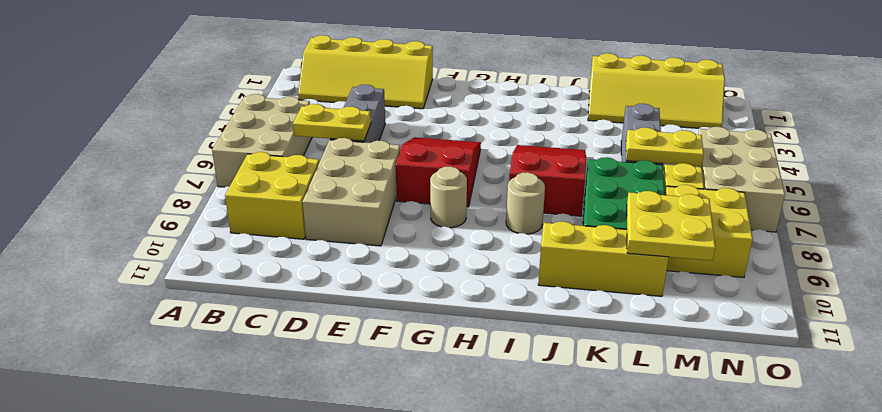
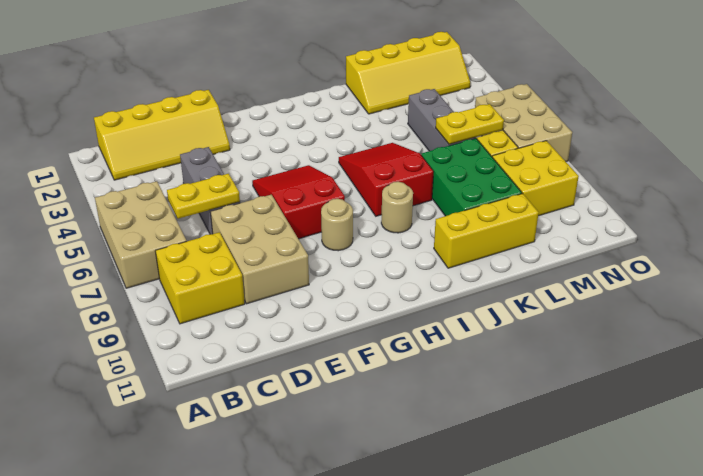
yellow plate L9:M10 level 2 -> none

